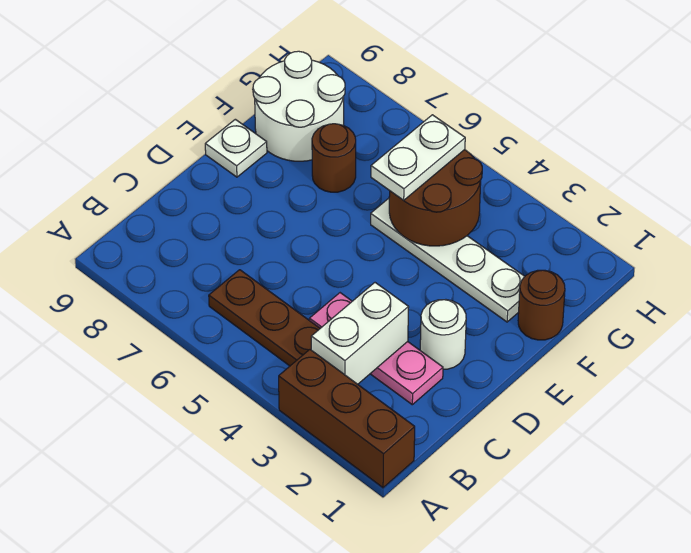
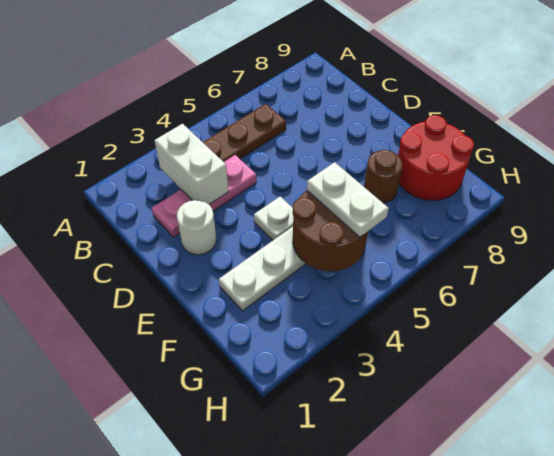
brown brick A1:A3 level 1 -> none
white plate E9 level 1 -> white plate E4 level 1
brown round brick F1 level 1 -> none
white round brick F8:G9 level 1 -> red round brick F8:G9 level 1

